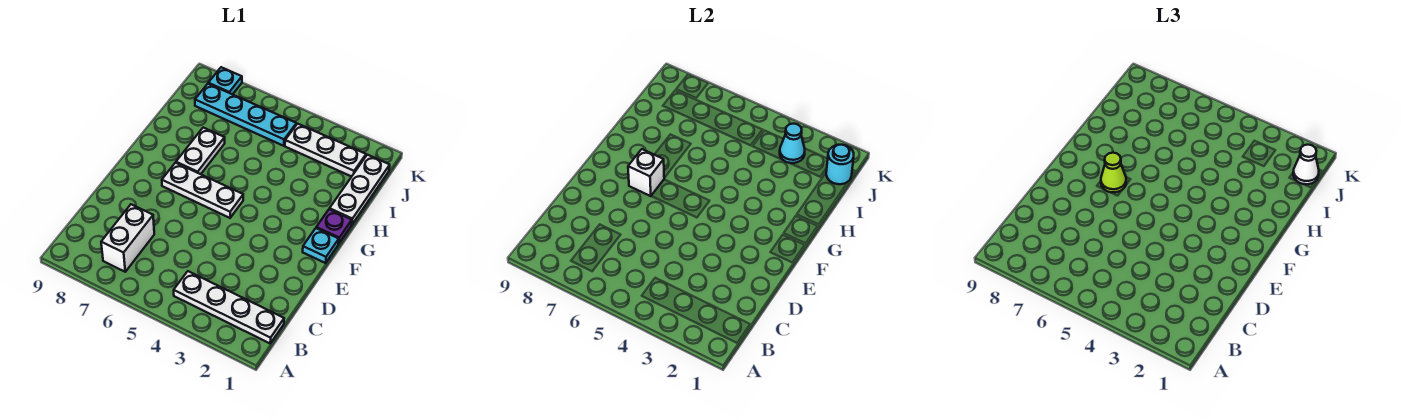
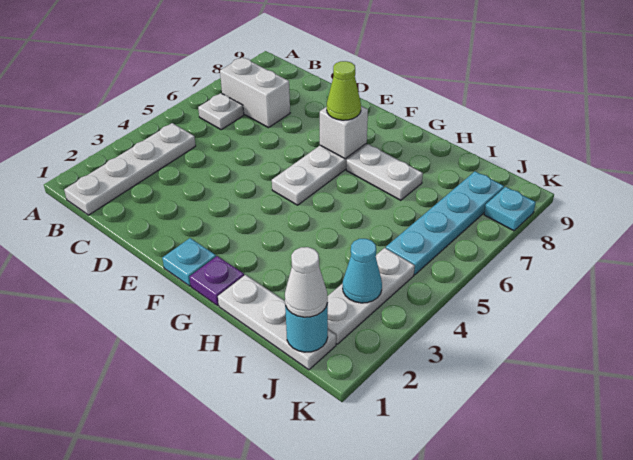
none -> white plate B6 level 1

